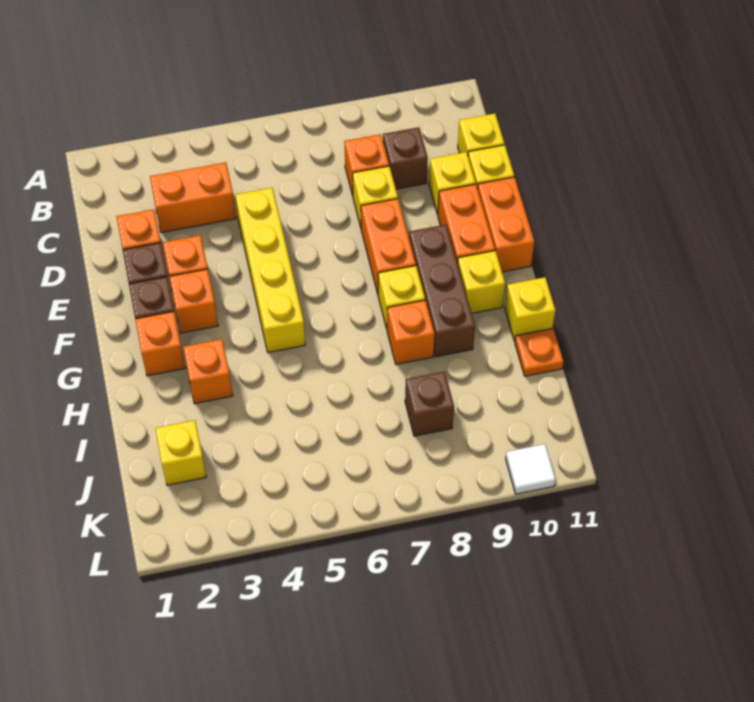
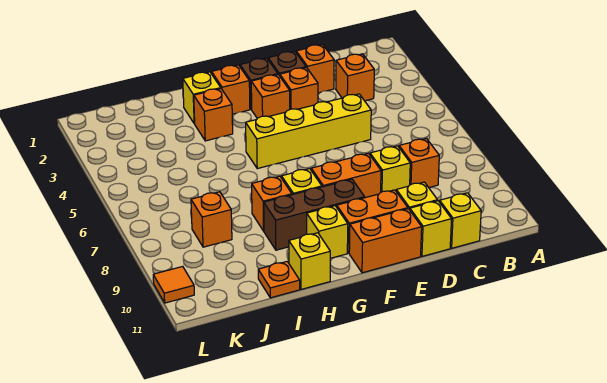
orange brick C3:C4 level 1 -> orange brick C3 level 1
brown brick C9 level 1 -> none
yellow brick J2 level 1 -> yellow brick H2 level 1
brown brick J8 level 1 -> orange brick J8 level 1
white tile L10 level 1 -> orange tile L10 level 1

